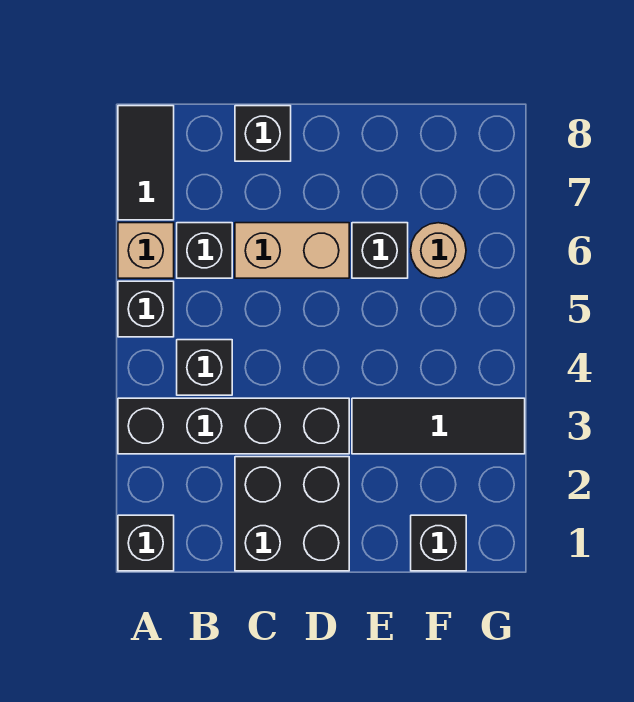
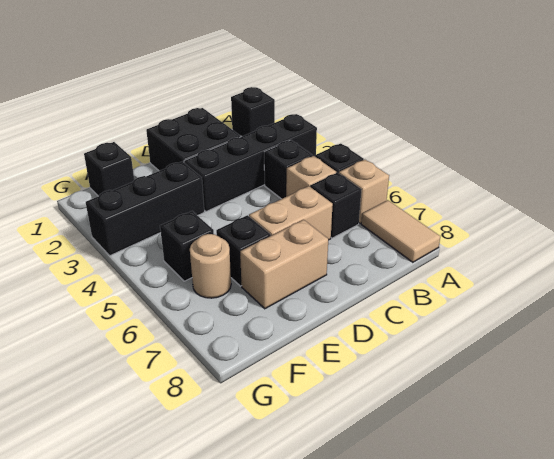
black tile A7:A8 level 1 -> tan tile A7:A8 level 1
none -> tan brick B5 level 1
black brick C8 level 1 -> black brick F5 level 1
none -> tan brick D7:E7 level 1
black tile E3:G3 level 1 -> black brick E3:G3 level 1

